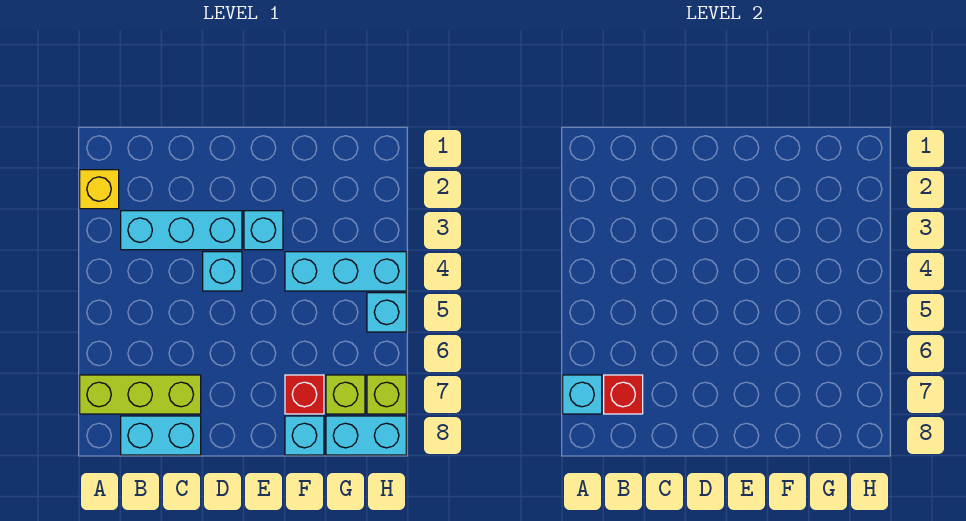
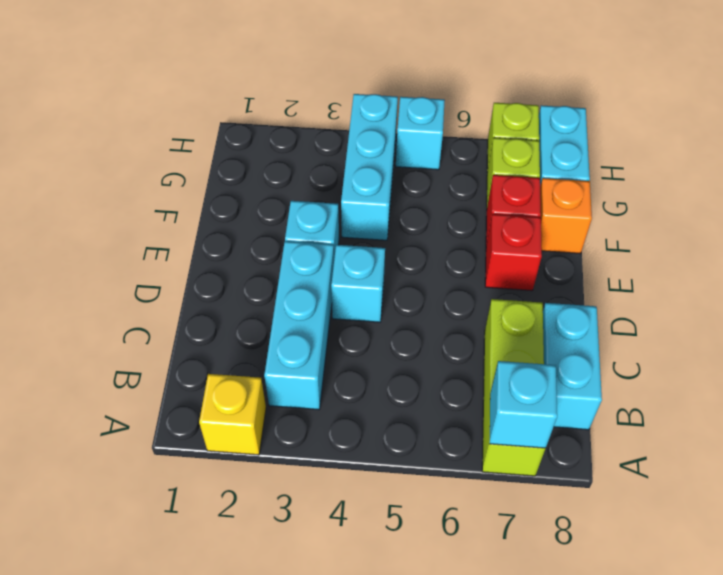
red brick B7 level 2 -> red brick E7 level 1
cyan brick F8 level 1 -> orange brick F8 level 1

